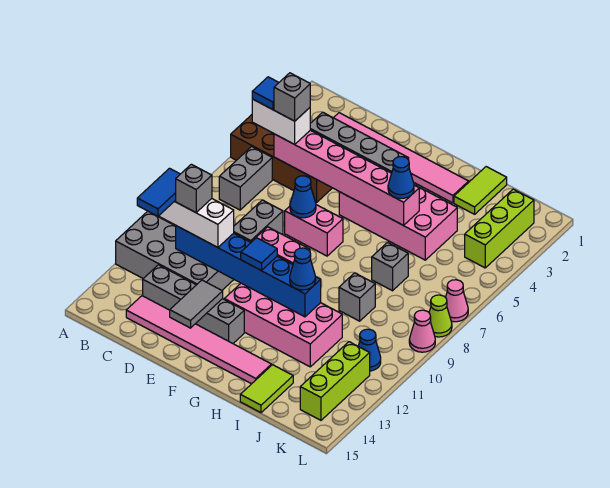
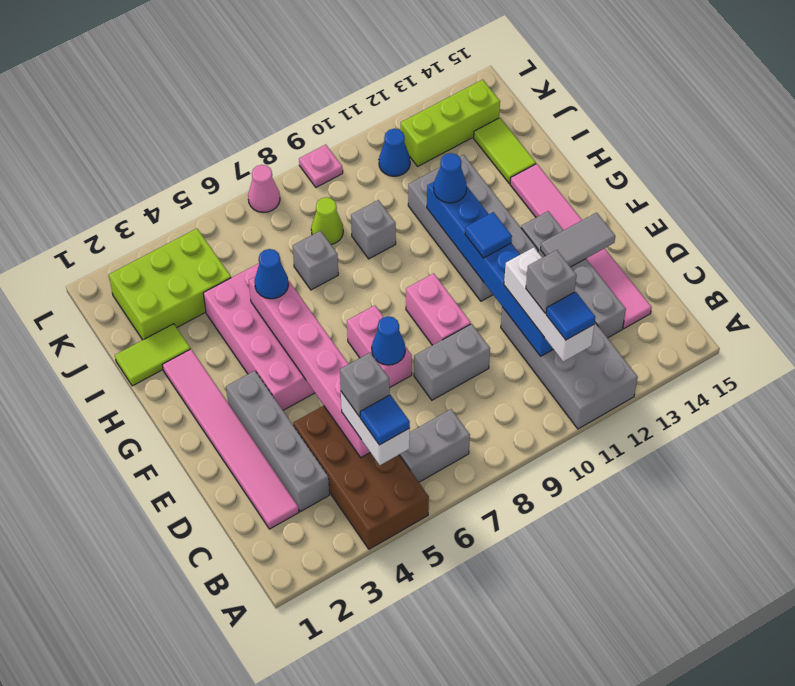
blue tile B11:B12 level 4 -> blue tile B11 level 4
pink brick F11:I12 level 1 -> grey brick F11:I12 level 1
lime tile I14:I15 level 1 -> lime tile I14:J14 level 1
lime brick K2:K4 level 1 -> lime brick J2:K4 level 1
lime cone L8 level 1 -> lime cone J8 level 1
pink cone L9 level 1 -> pink plate L9 level 1

